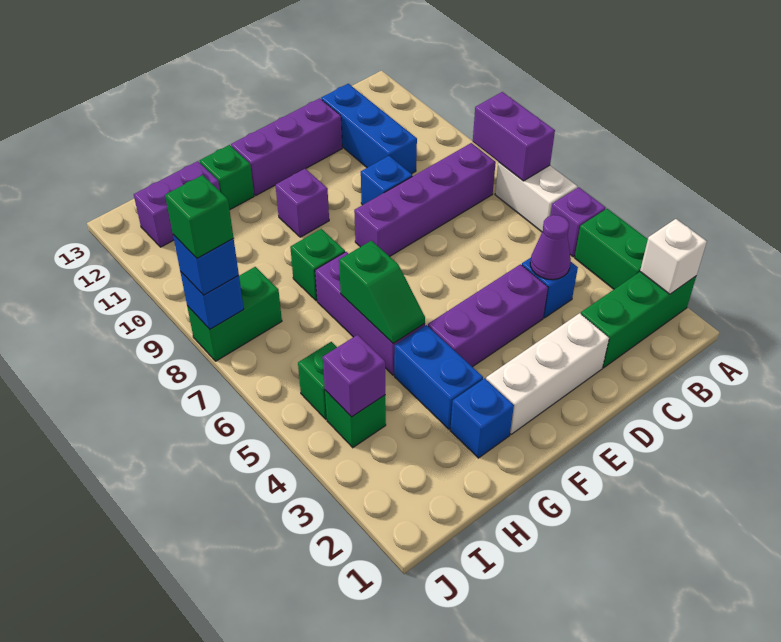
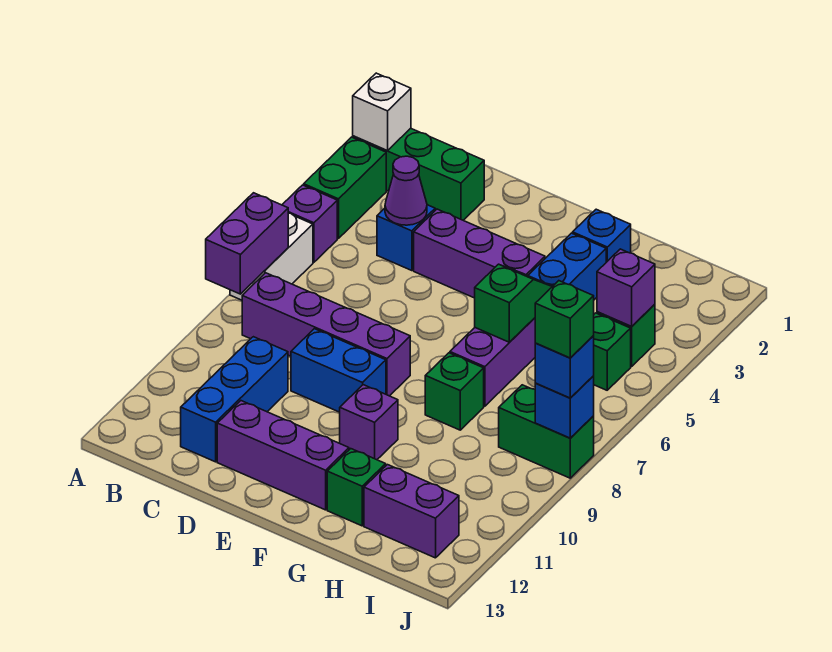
white brick D2:F2 level 1 -> none
blue brick D9 level 1 -> blue brick D9:E9 level 1

